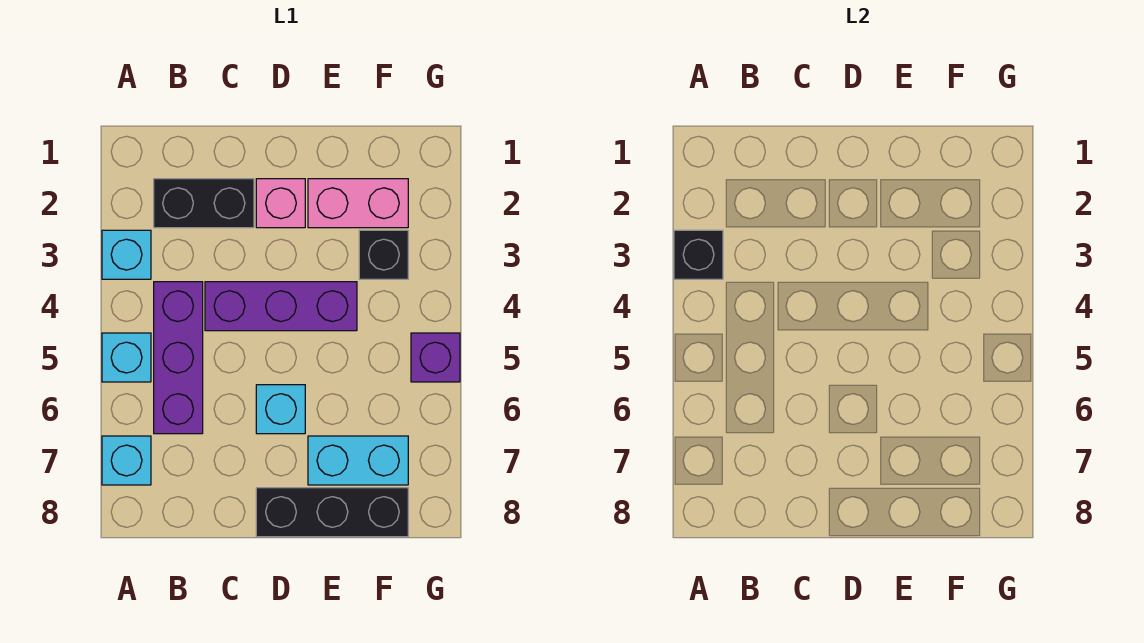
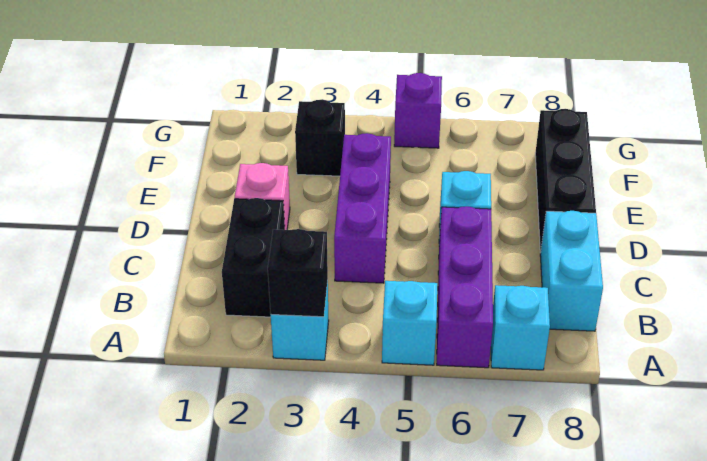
purple brick B4:B6 level 1 -> purple brick A6:C6 level 1
pink brick E2:F2 level 1 -> none
cyan brick E7:F7 level 1 -> cyan brick B8:C8 level 1

